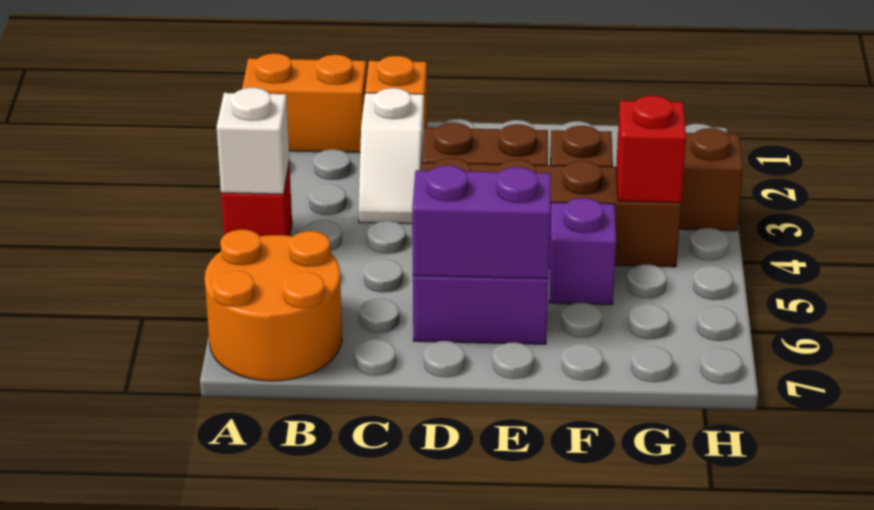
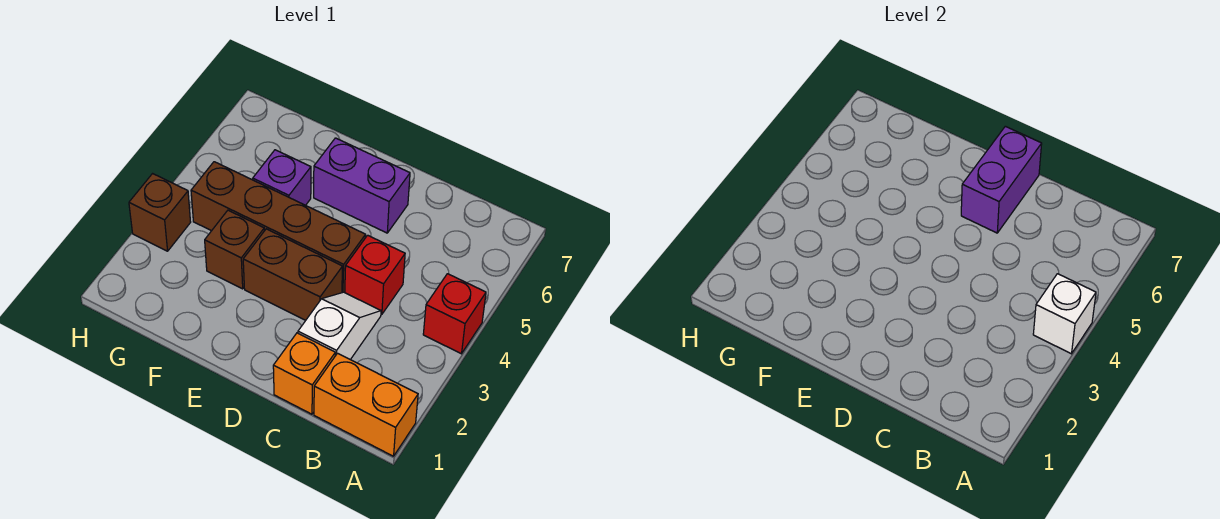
orange round brick A6:B7 level 1 -> none
purple brick D6:E6 level 2 -> purple brick D6:D7 level 2
red brick G4 level 2 -> red brick C4 level 1

